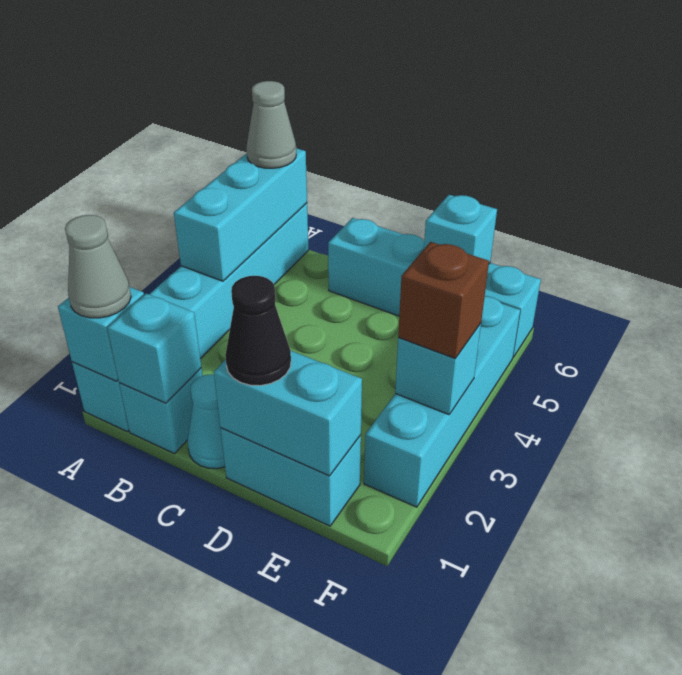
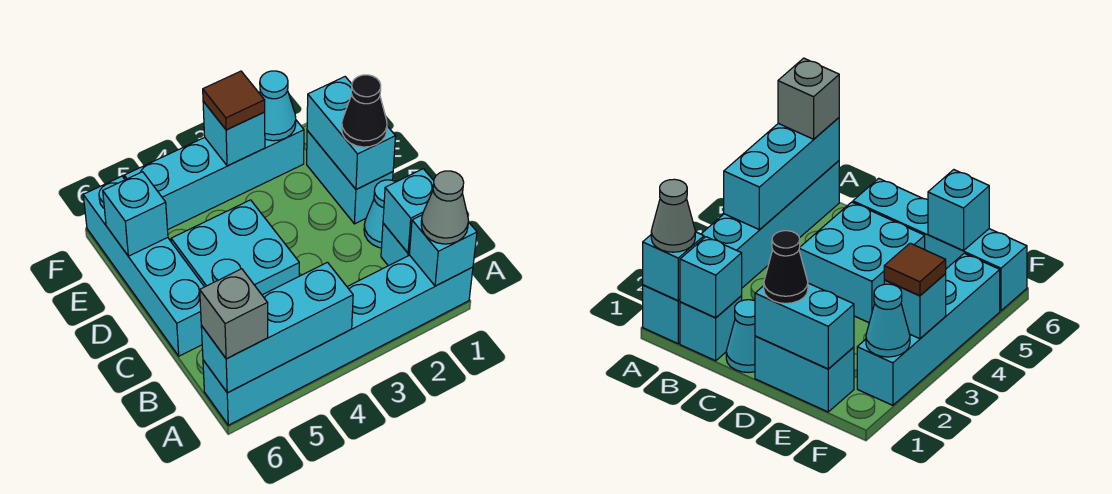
grey cone A6 level 3 -> grey brick A6 level 3
none -> cyan brick C4:D5 level 1
none -> cyan cone F2 level 2
brown brick F3 level 3 -> brown tile F3 level 3

